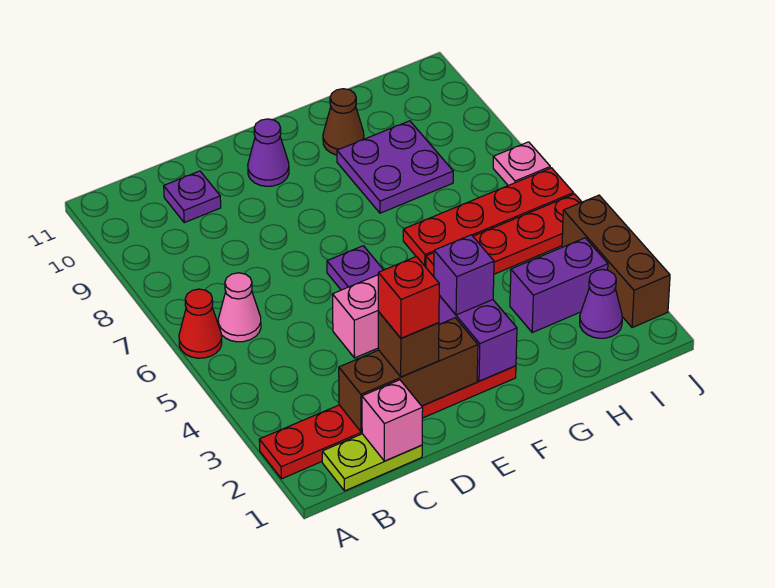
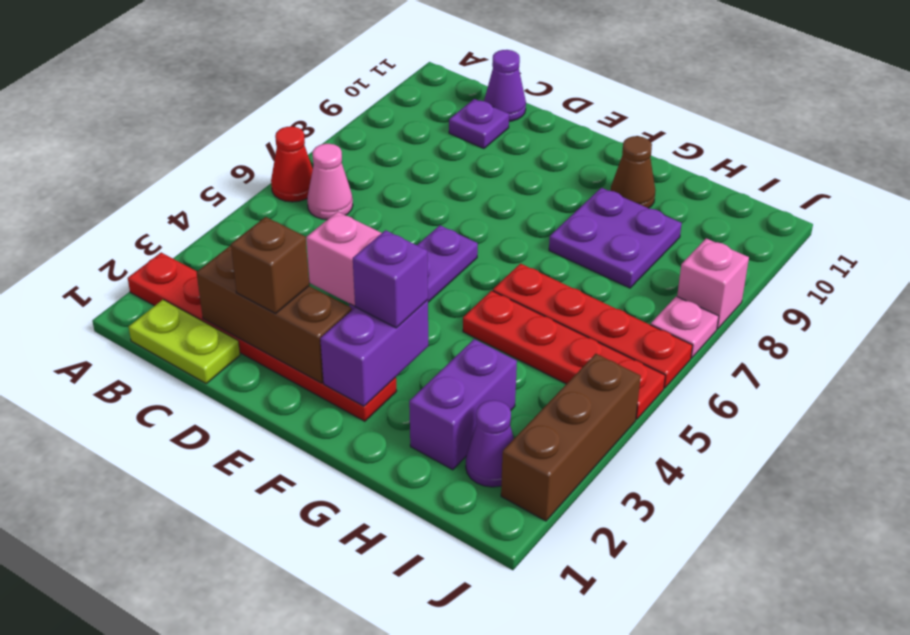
pink brick C1 level 2 -> pink brick J8 level 1
red brick D2 level 4 -> none
purple cone E10 level 1 -> purple cone C11 level 1
purple brick H3:I3 level 1 -> purple brick H2:H3 level 1

